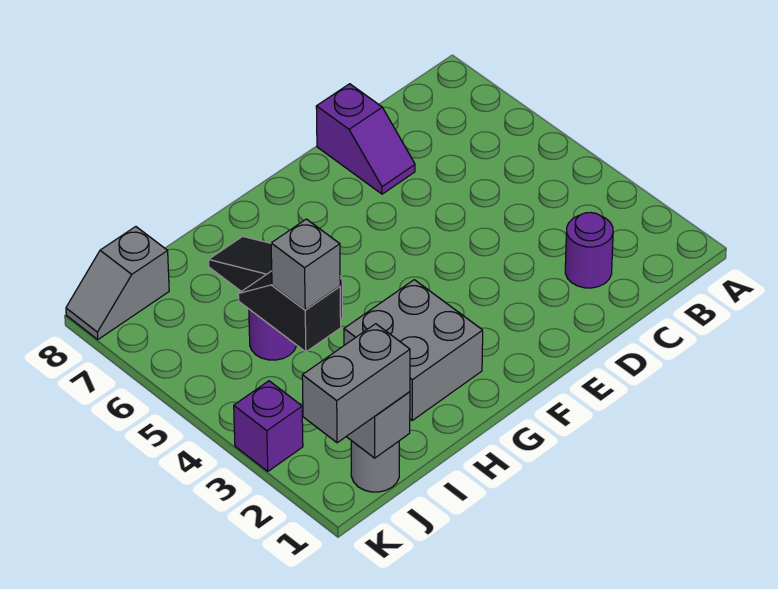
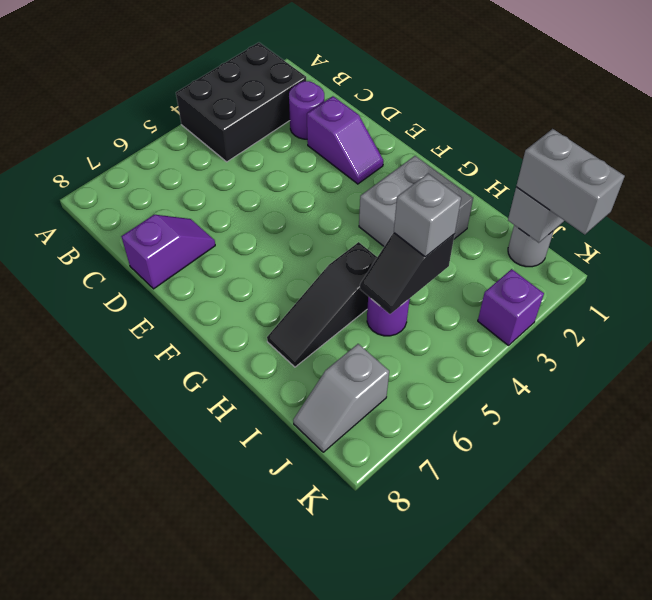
none -> black brick A2:B4 level 1
none -> purple slope D2:E2 level 1 top D
grey slope J8:K8 level 1 top J -> grey slope J7:J8 level 1 top 7

